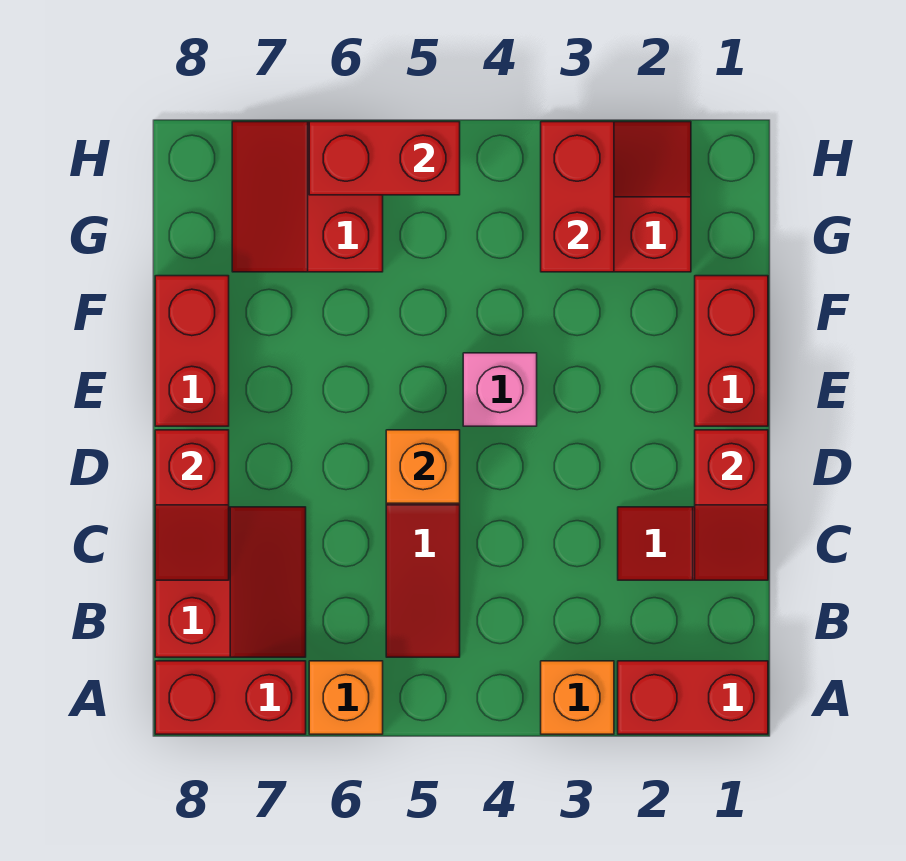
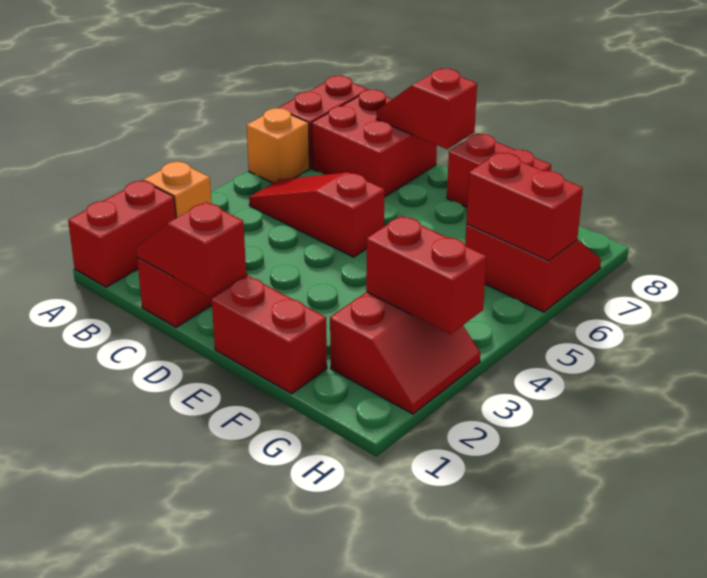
red slope B7:C8 level 1 top 8 -> red brick B7:C8 level 1
orange brick D5 level 2 -> none
pink brick E4 level 1 -> none
red brick H5:H6 level 2 -> red brick G6:H6 level 2

